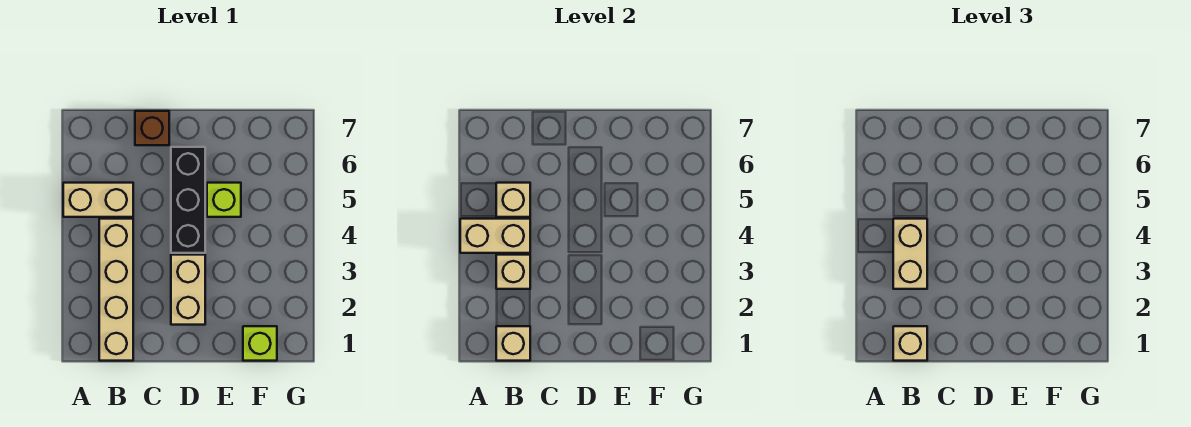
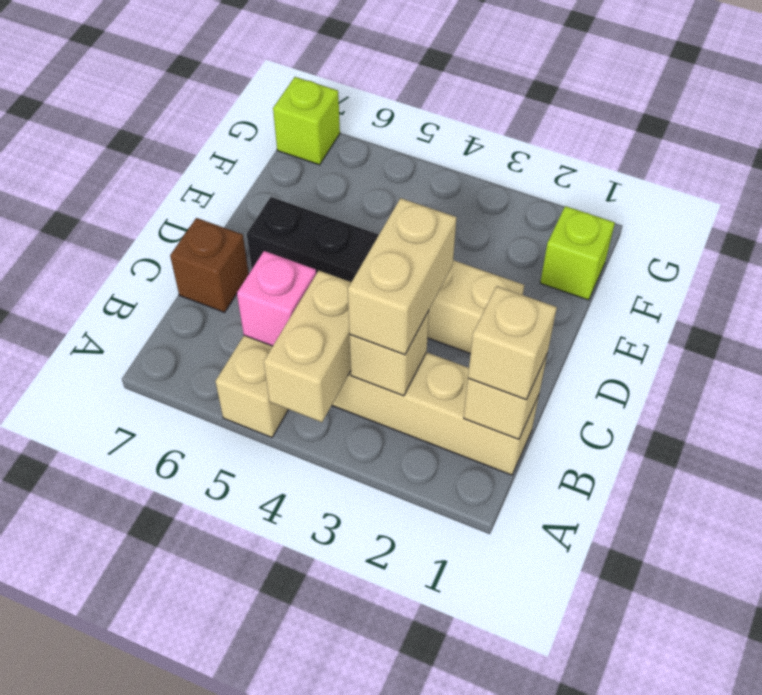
tan brick B3:B4 level 3 -> tan brick B3:C3 level 3
tan brick B5 level 2 -> pink brick B5 level 2
lime brick E5 level 1 -> lime brick G7 level 1

